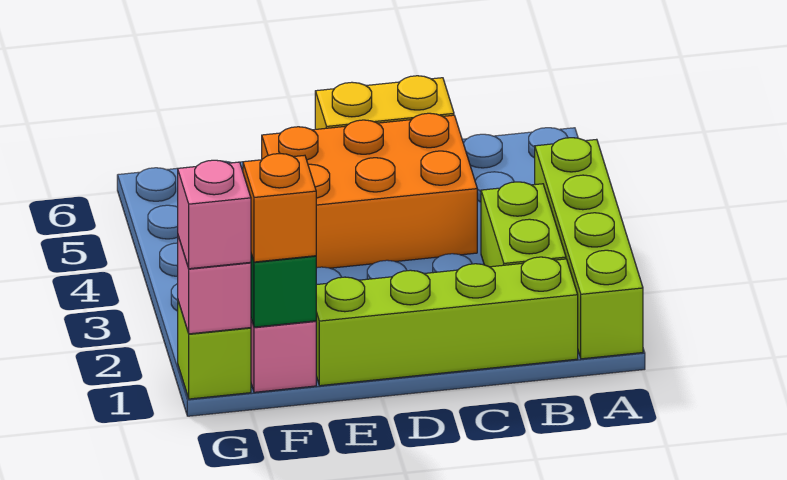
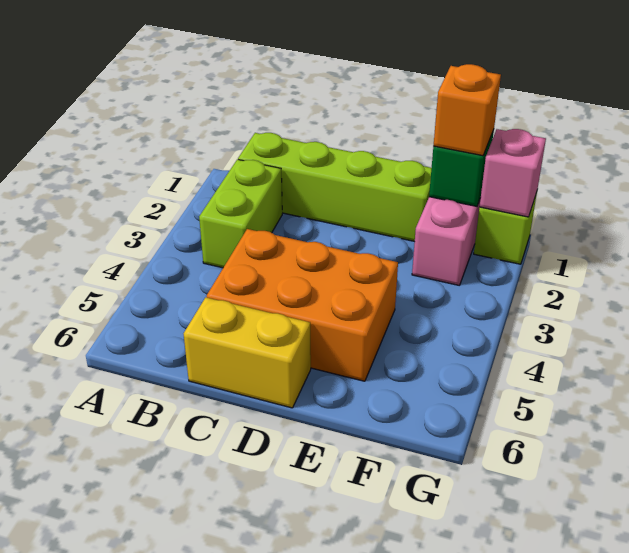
lime brick A1:A4 level 1 -> none
pink brick G1 level 3 -> none

